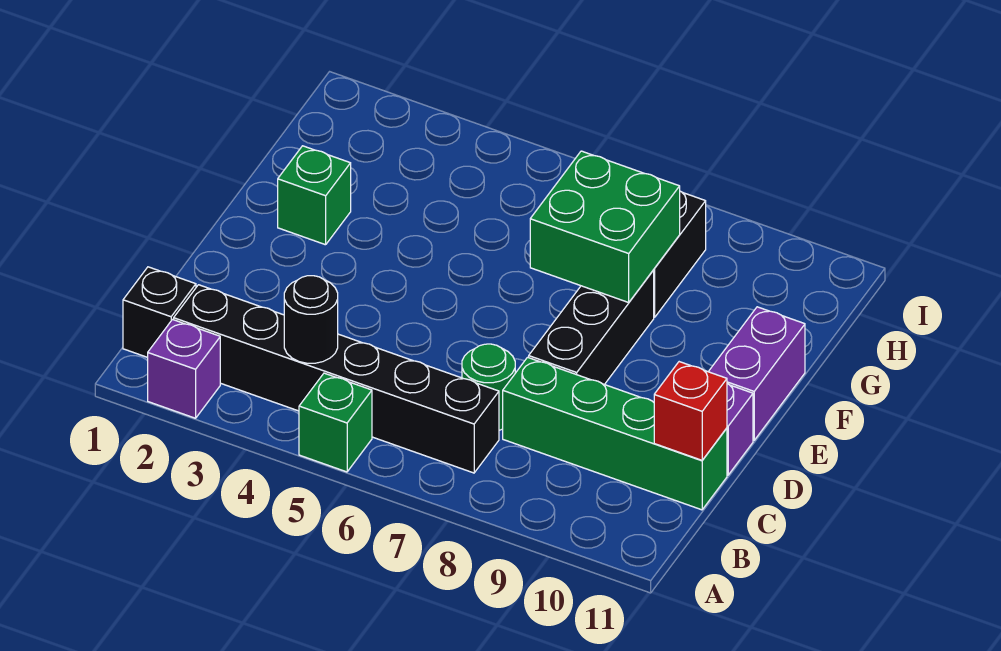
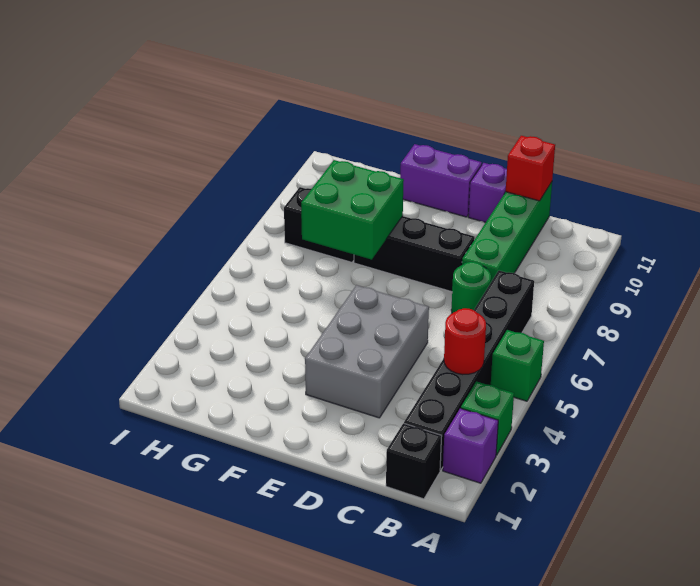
black round brick B4 level 2 -> red round brick B4 level 2
none -> grey brick D3:E5 level 1
green brick F2 level 1 -> green brick A3 level 1

